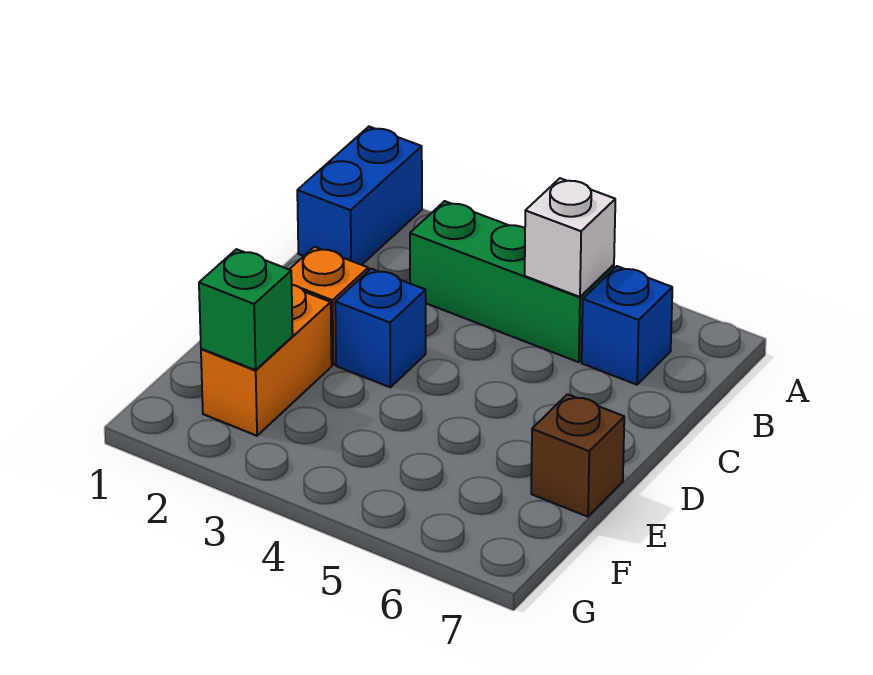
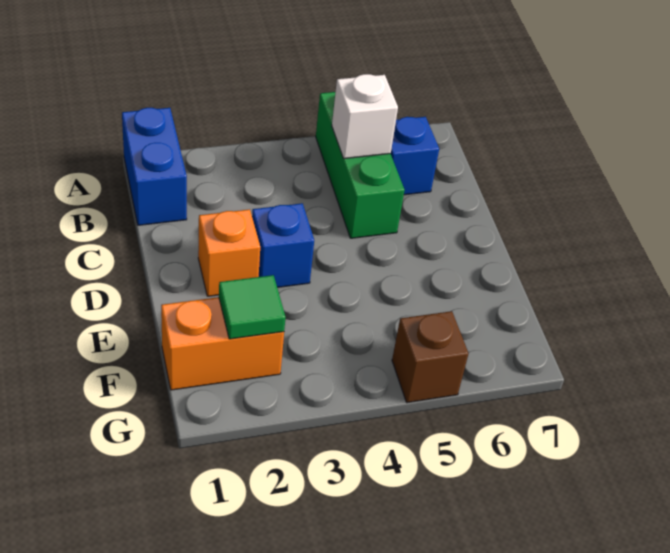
green brick B3:B5 level 1 -> green brick A5:C5 level 1
orange brick E2:F2 level 1 -> orange brick F1:F2 level 1
brown brick E7 level 1 -> brown brick G5 level 1
green brick F2 level 2 -> green tile F2 level 2

